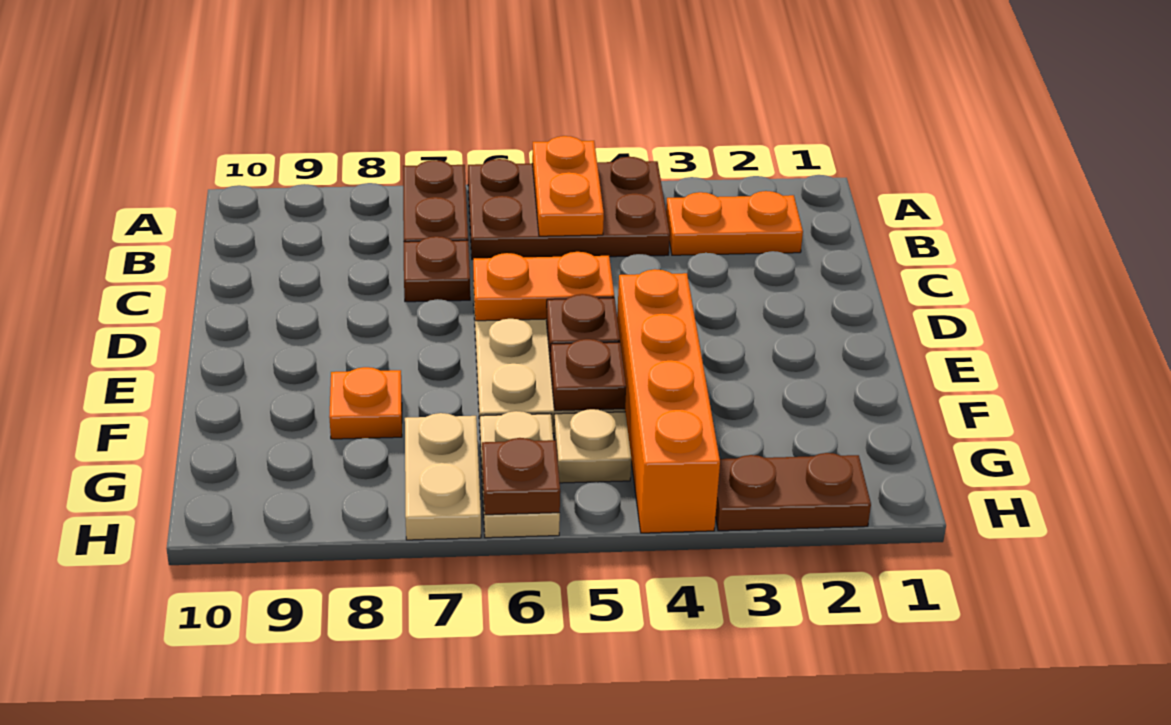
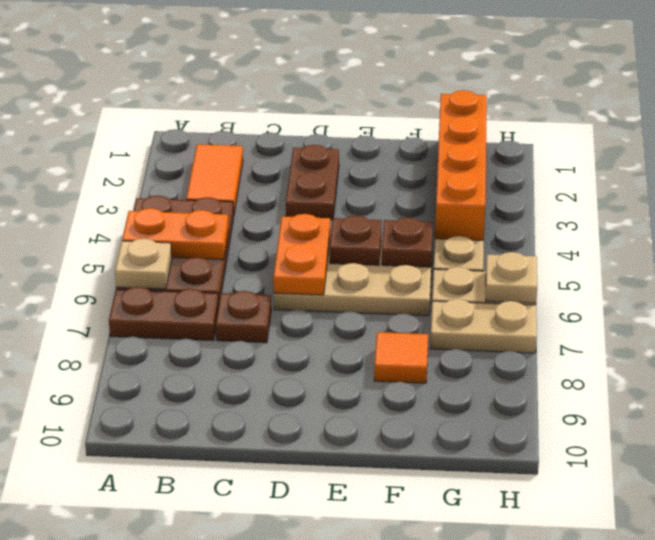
none -> tan plate A6 level 2
orange plate B2:B3 level 1 -> orange tile B2:B3 level 1
orange brick E4:H4 level 1 -> orange brick G1:G4 level 1
orange plate F8 level 1 -> orange tile F8 level 1
brown plate H2:H3 level 1 -> brown plate D2:D3 level 1
brown plate H6 level 2 -> tan plate H6 level 2

